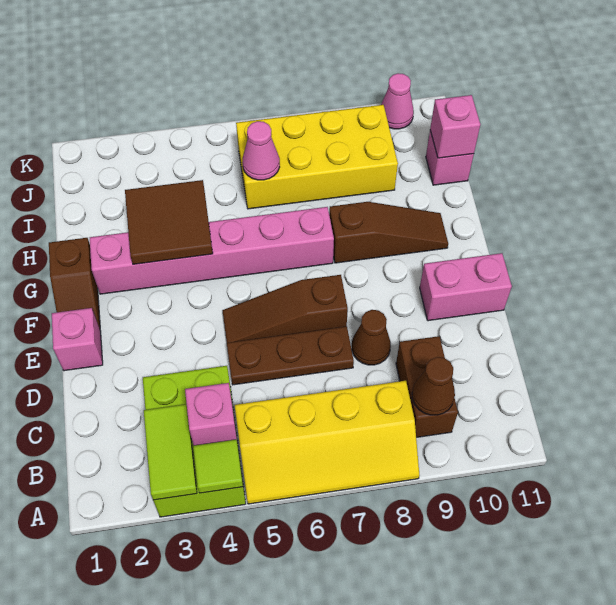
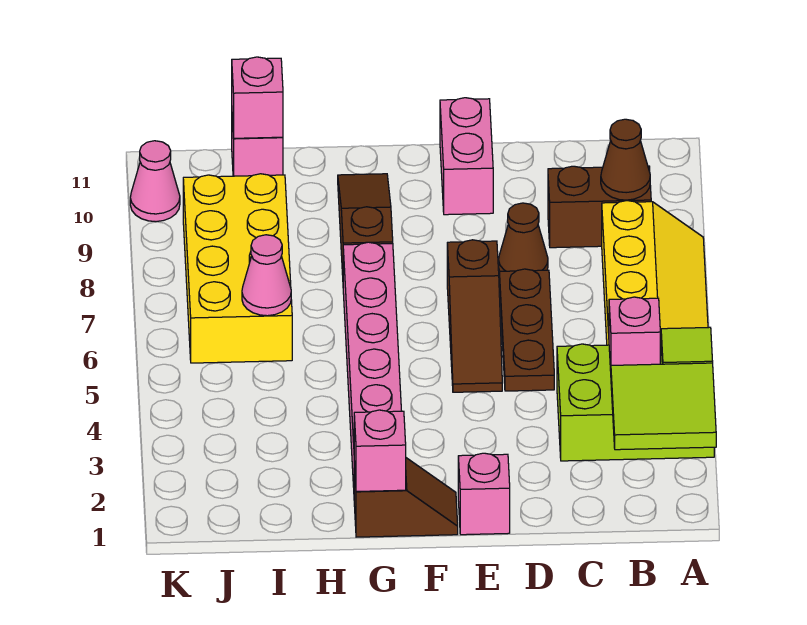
lime tile A3:B3 level 2 -> lime tile A2:B3 level 2
none -> pink brick G1 level 2
brown tile G3:H4 level 2 -> none

